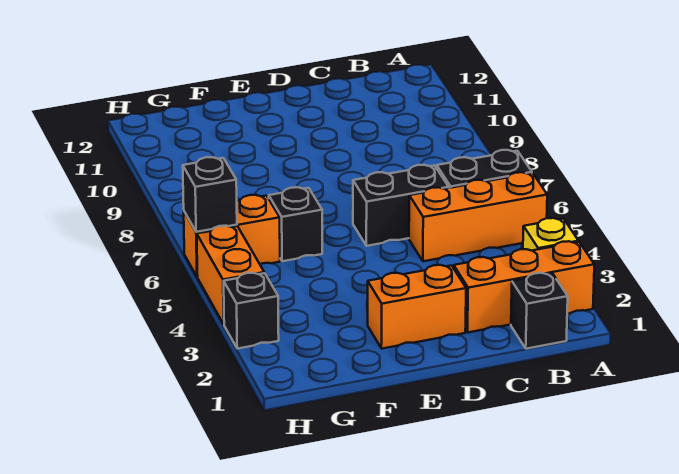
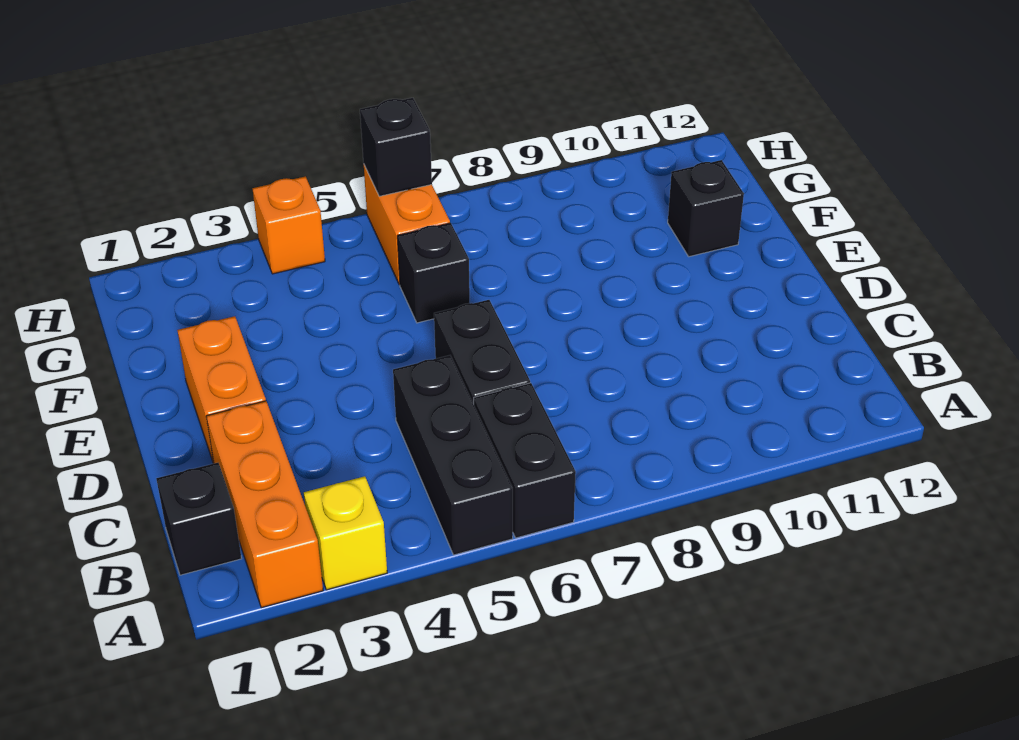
orange brick A5:C5 level 1 -> black brick A5:C5 level 1
black brick H3 level 1 -> black brick F11 level 1
orange brick H4:H5 level 1 -> orange brick H4 level 1

